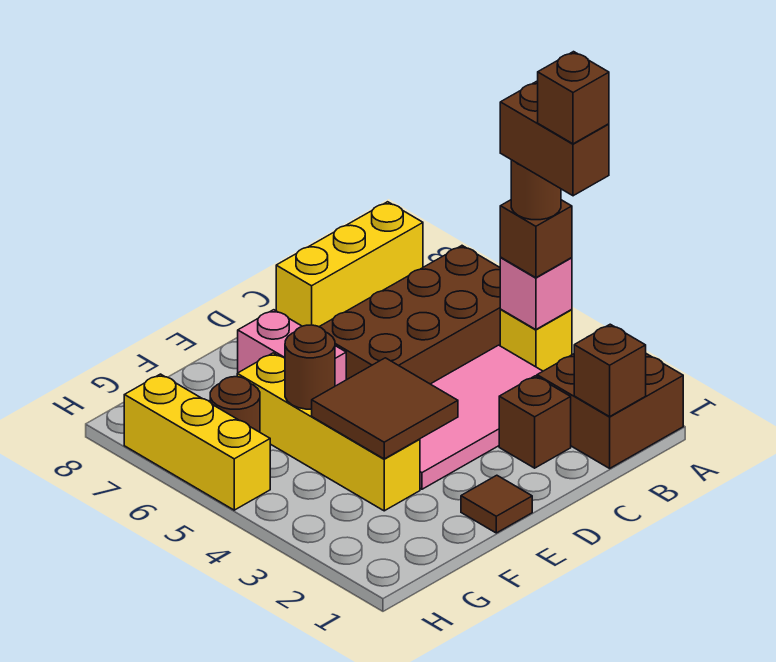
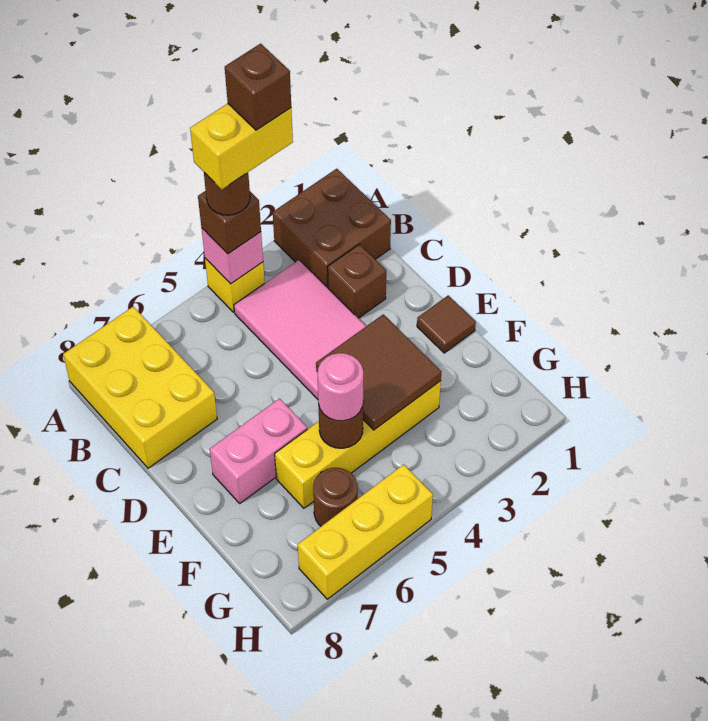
brown brick A3:A4 level 5 -> yellow brick A3:A4 level 5
brown brick A5:D6 level 1 -> none
yellow brick A8:C8 level 1 -> yellow brick A7:C8 level 1
brown brick B1 level 2 -> none
none -> pink round brick F5 level 3

